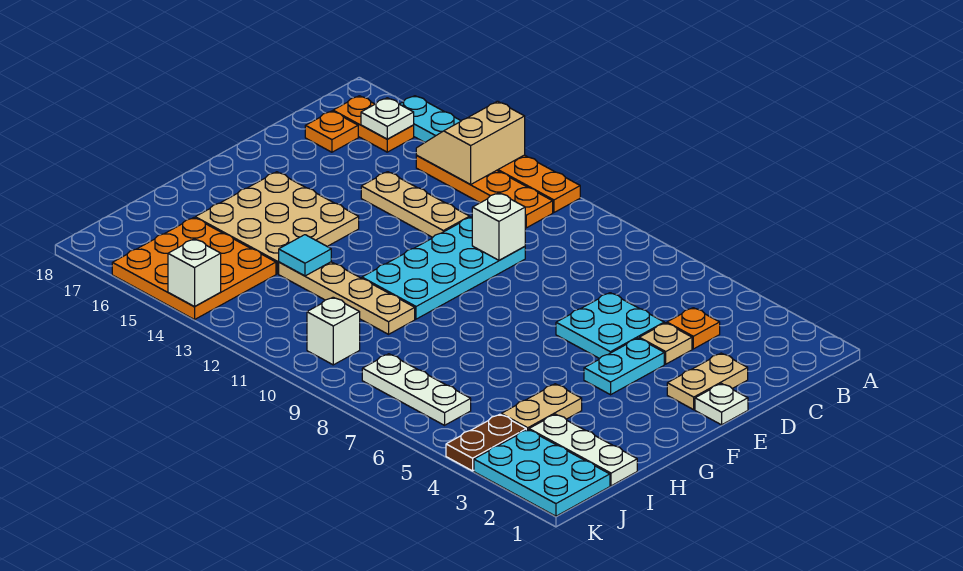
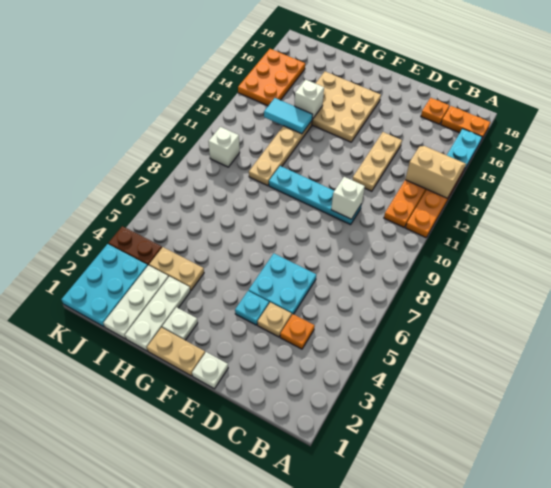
orange plate B16:B17 level 1 -> orange plate A17:B17 level 1
white plate B16 level 2 -> white plate G2 level 1
tan plate D2:E2 level 1 -> tan plate F1:G1 level 1
cyan plate D10:G11 level 1 -> cyan plate D10:G10 level 1
cyan plate E4:F4 level 1 -> cyan plate E4 level 1
cyan tile H13 level 2 -> cyan tile H13:I13 level 2
orange plate I14:K16 level 1 -> orange plate J14:K16 level 1
white plate J6:J8 level 1 -> white plate H1:H3 level 1
white brick K14 level 2 -> white brick H14 level 2

